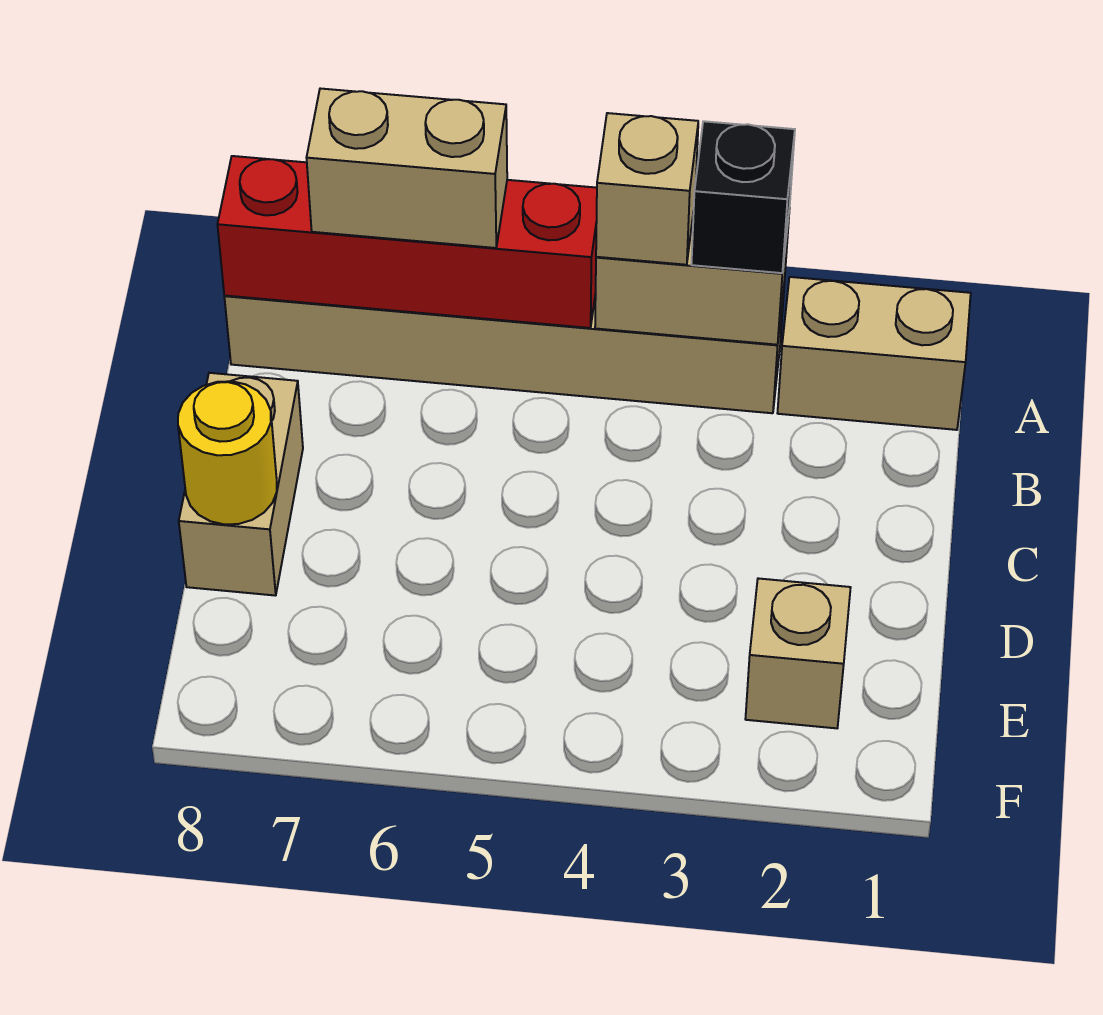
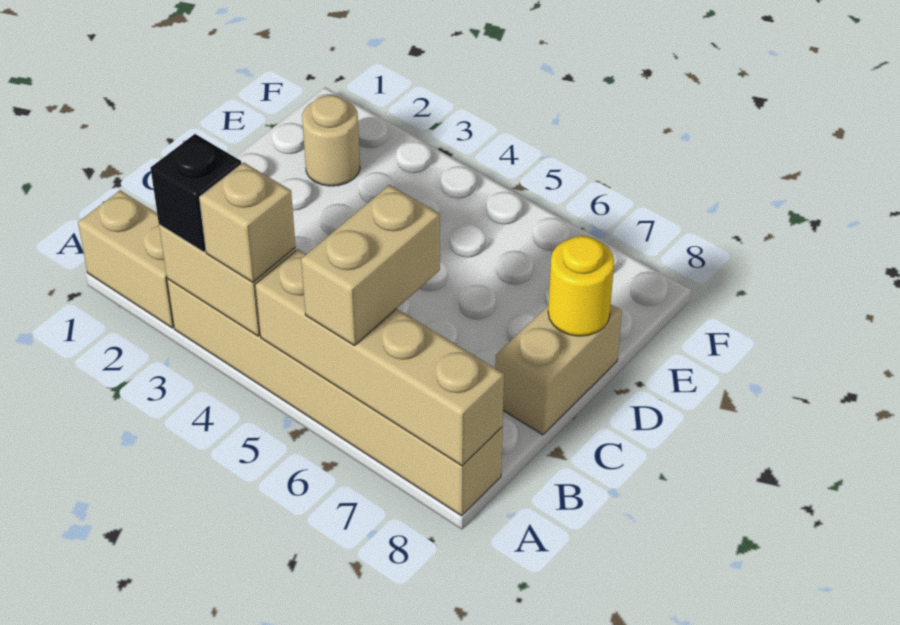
red brick A5:A8 level 2 -> tan brick A5:A8 level 2
tan brick A6:A7 level 3 -> tan brick A6:B6 level 3
tan brick E2 level 1 -> tan round brick E2 level 1

